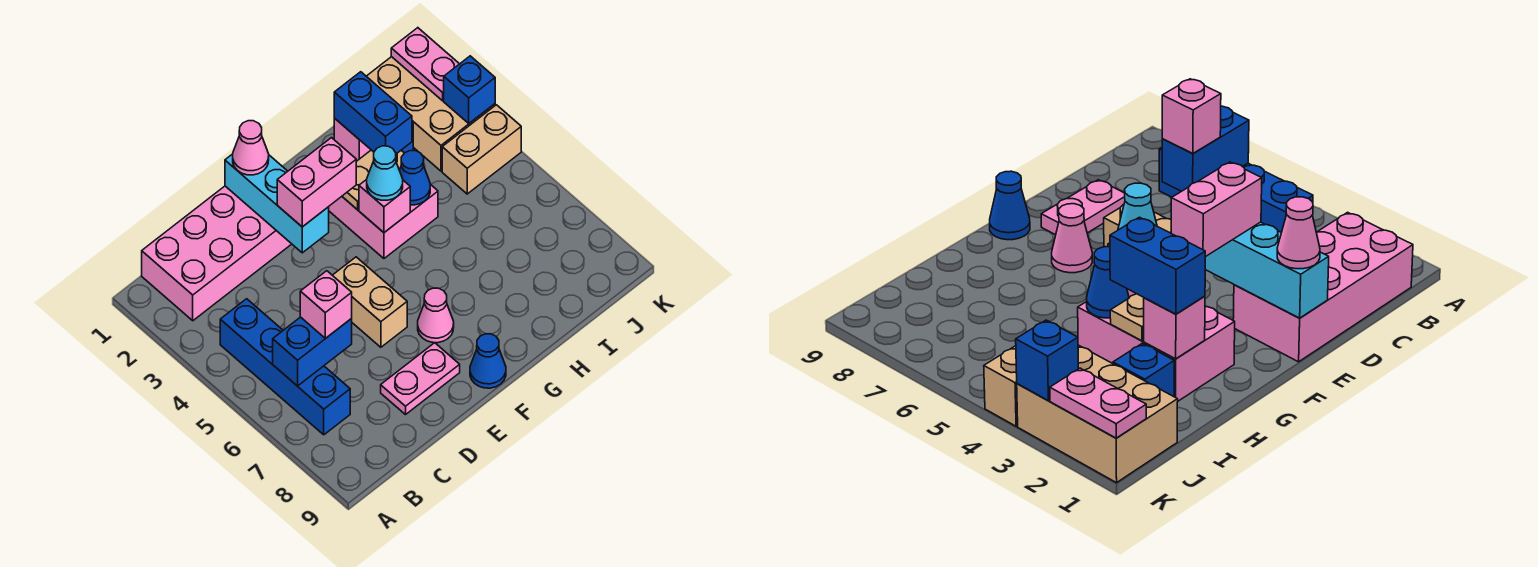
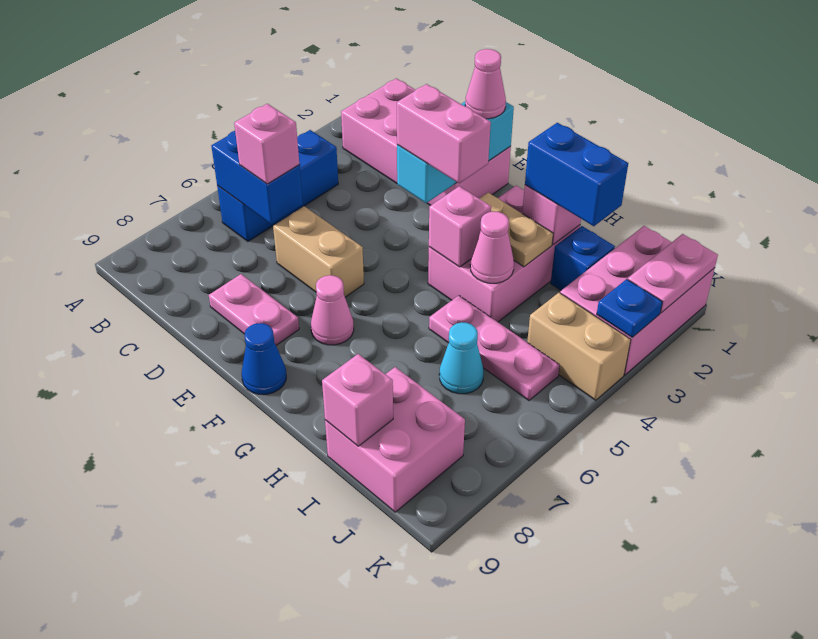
blue brick B4:B7 level 1 -> blue brick B4:B6 level 1
tan brick E5:E6 level 1 -> tan brick D6:E6 level 1
cyan cone G4 level 3 -> cyan cone I6 level 1
blue brick H2:H3 level 3 -> blue brick H2:I2 level 3
blue cone H4 level 2 -> pink cone H4 level 2
none -> pink plate H5:J5 level 1
none -> pink brick I8:J9 level 1
none -> pink brick I9 level 2
tan brick J1:K3 level 1 -> pink brick J1:K3 level 1
blue brick K3 level 2 -> blue plate K3 level 2

